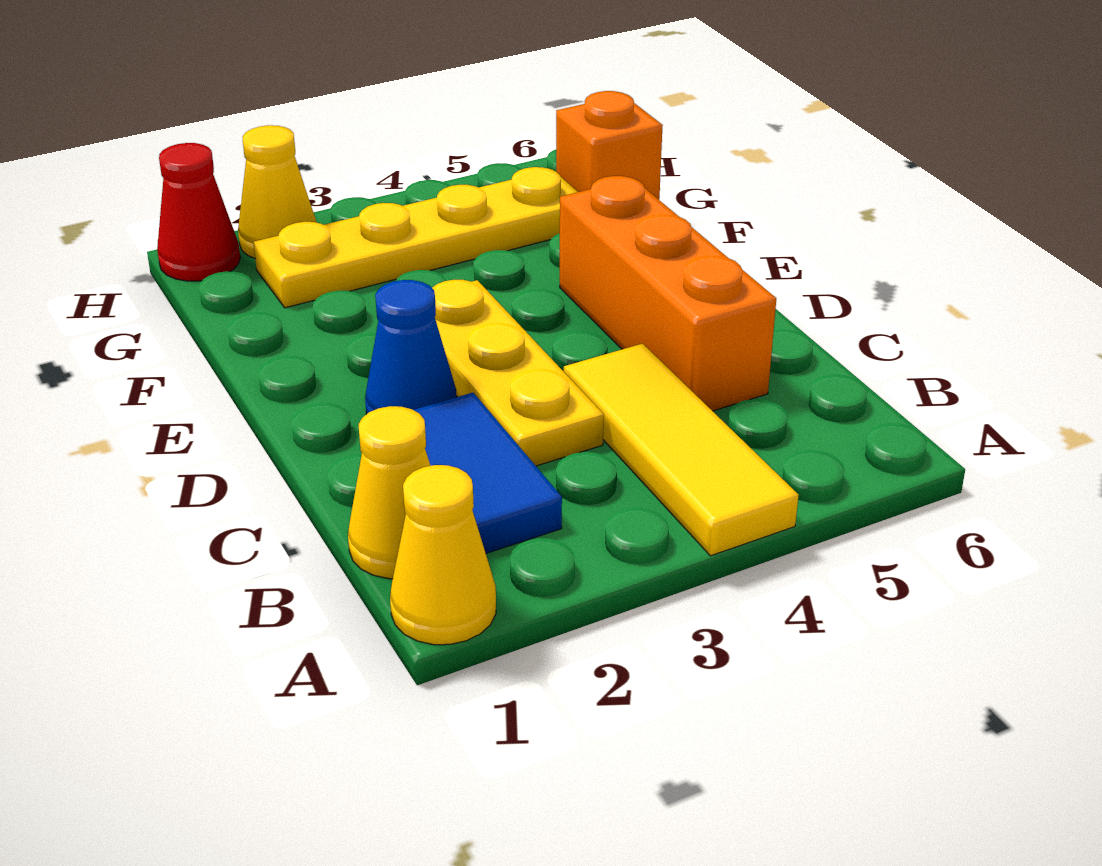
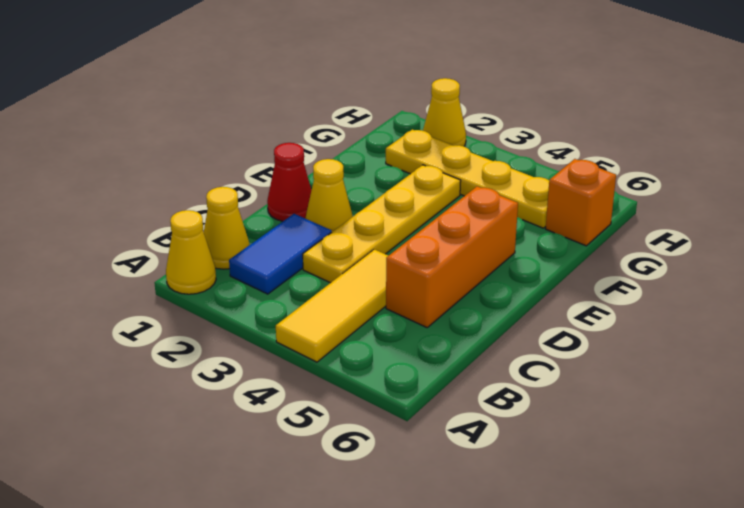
yellow plate C3:E3 level 1 -> yellow plate C3:F3 level 1
blue cone D2 level 1 -> yellow cone D2 level 1
red cone H1 level 1 -> red cone D1 level 1

